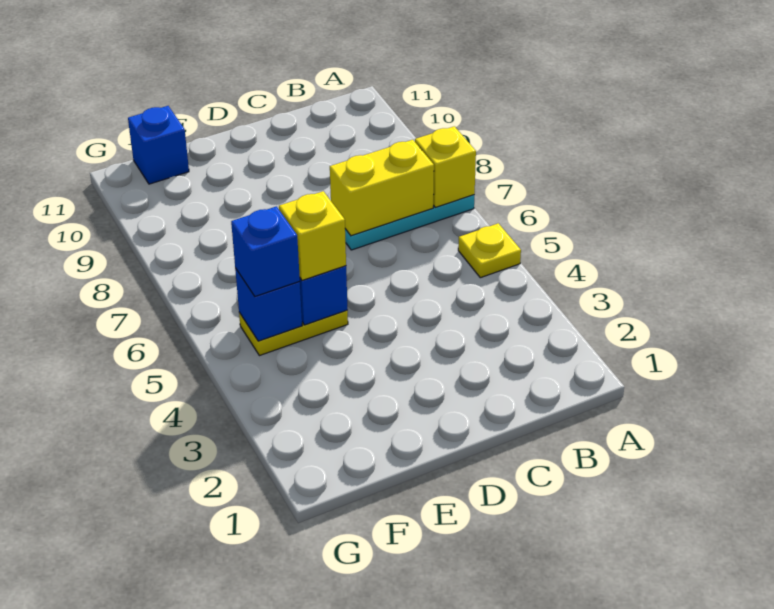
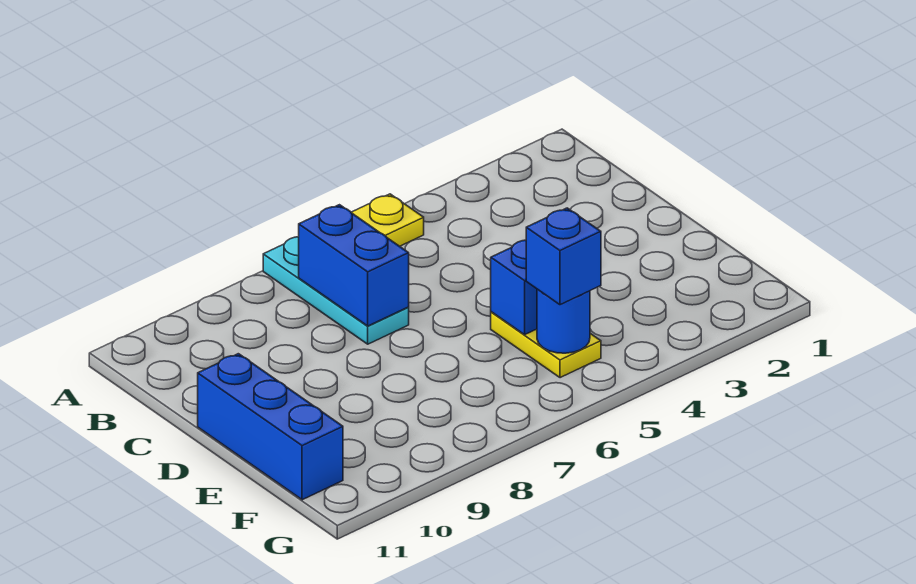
yellow brick A7 level 2 -> none
yellow brick B7:C7 level 2 -> blue brick B7:C7 level 2
yellow brick E5 level 3 -> none
blue brick F5 level 2 -> blue round brick F5 level 2
blue brick F11 level 1 -> blue brick D11:F11 level 1

